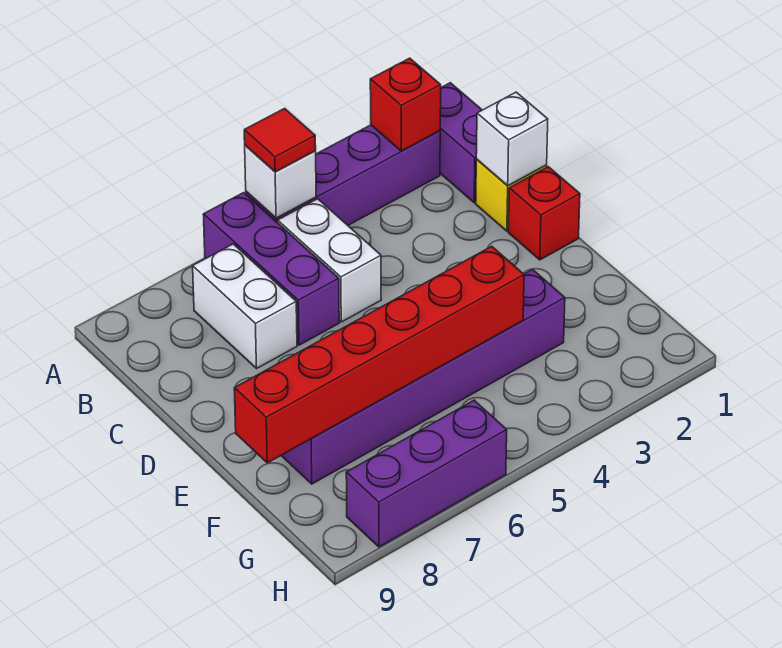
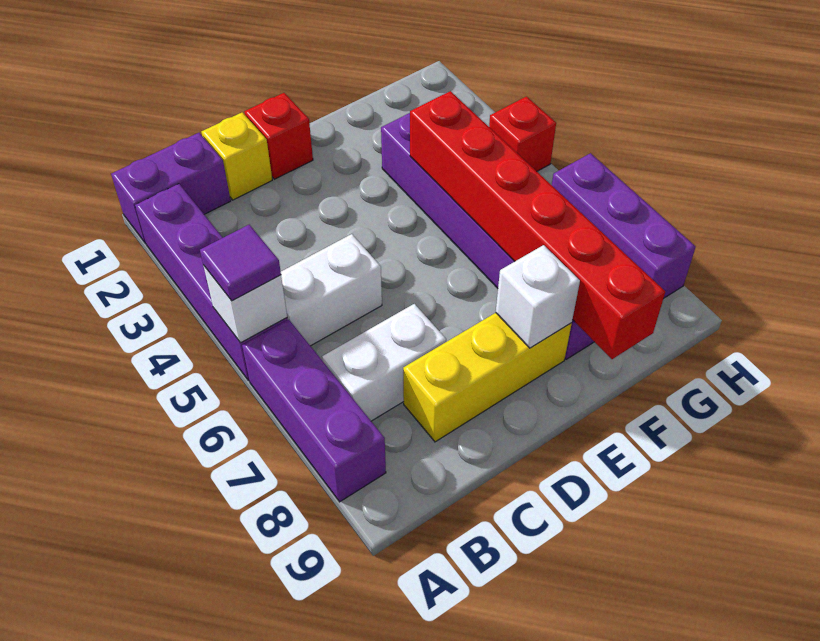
red brick A2 level 2 -> red brick H4 level 1
red tile A5 level 3 -> purple tile A5 level 3
purple brick A6:C6 level 1 -> purple brick A6:A8 level 1
white brick C1 level 2 -> white brick E8 level 2
none -> yellow brick C8:E8 level 1

